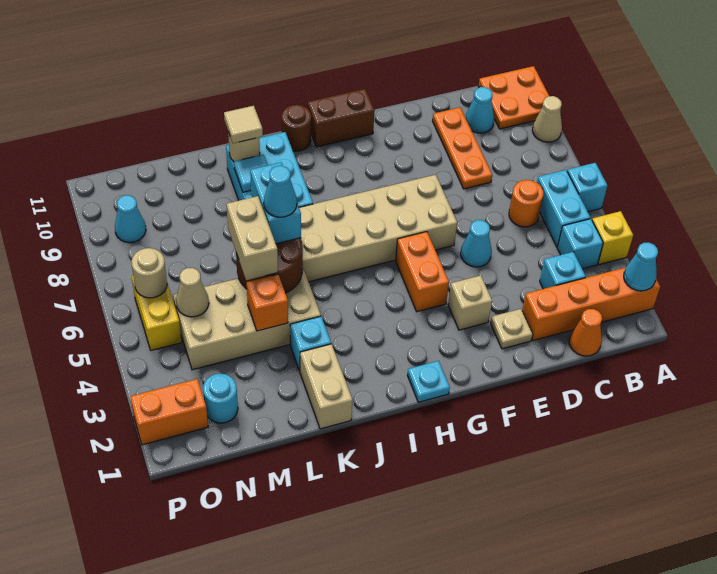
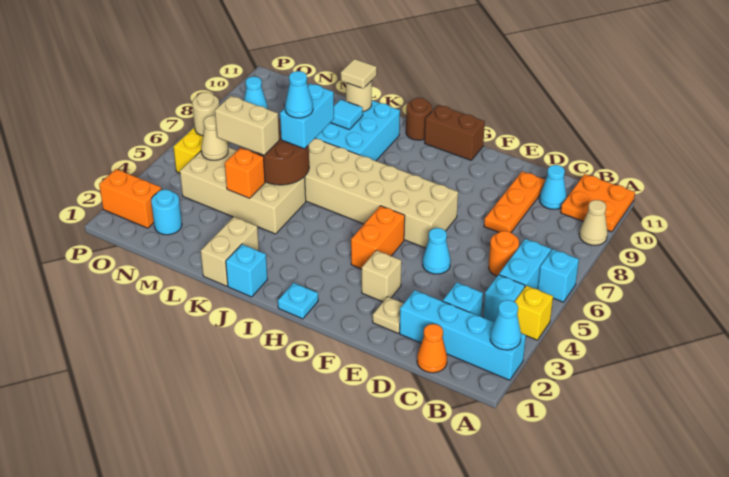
orange brick A2:D2 level 1 -> cyan brick A2:D2 level 1
cyan brick K3 level 1 -> cyan brick J1 level 1
tan brick L5:L6 level 3 -> tan brick L5:M5 level 3

